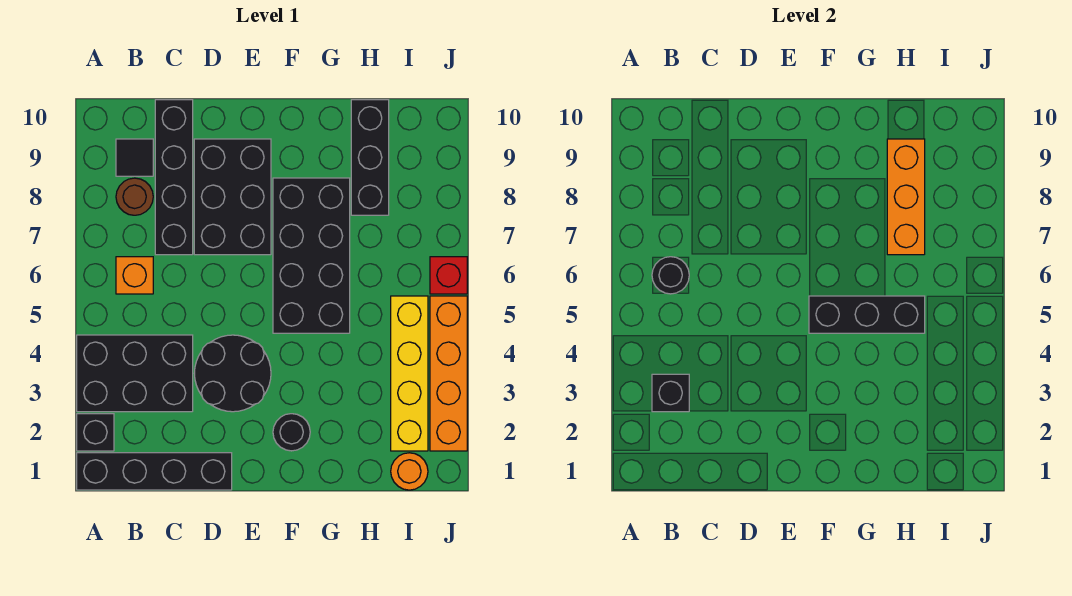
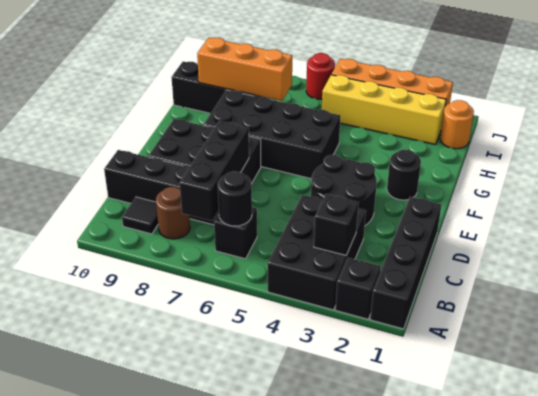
orange brick B6 level 1 -> black brick B6 level 1
black brick F5:H5 level 2 -> black brick B7:D7 level 2
red brick J6 level 1 -> red round brick J6 level 1

